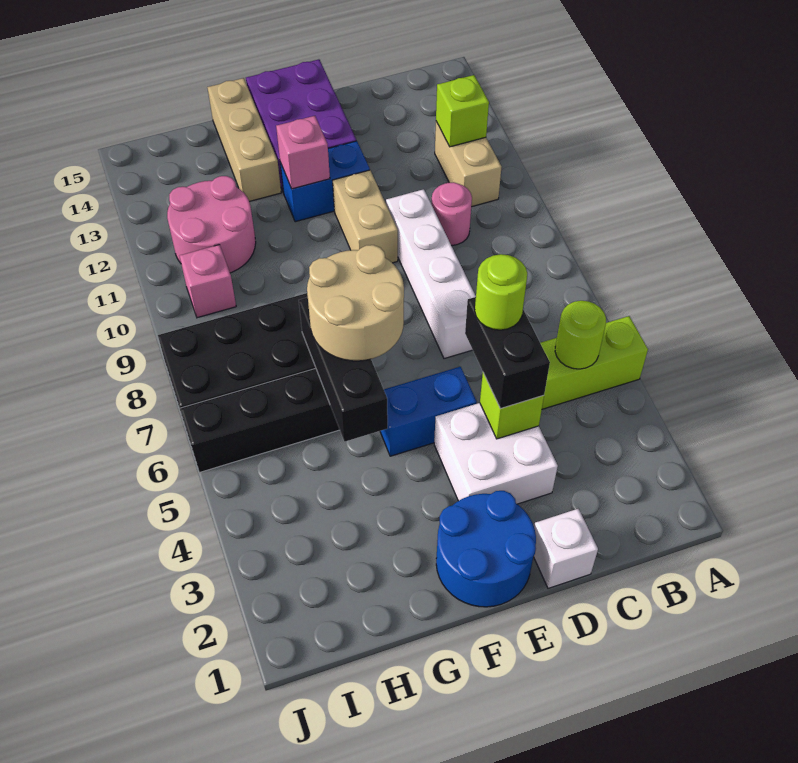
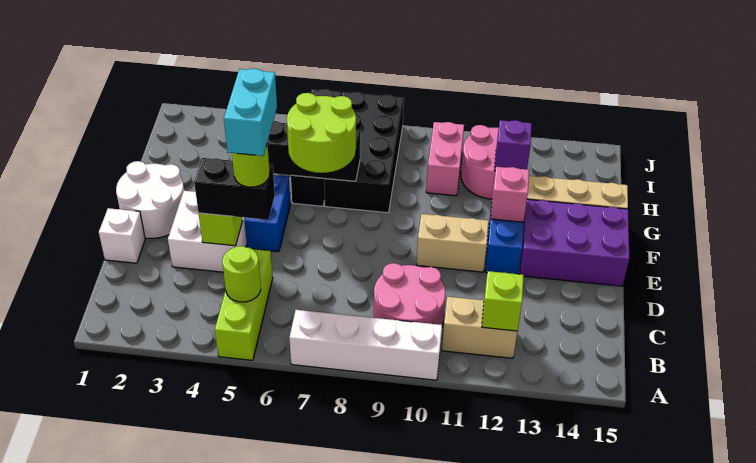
pink round brick C10 level 1 -> pink round brick B9:C10 level 1
none -> cyan brick D5:E5 level 5
white brick D7:D10 level 1 -> white brick A7:A10 level 1
blue round brick E1:F2 level 1 -> white round brick E1:F2 level 1
tan round brick F6:G7 level 3 -> lime round brick F6:G7 level 3
none -> purple brick H12 level 2
pink brick I10 level 1 -> pink brick H10:I10 level 1

